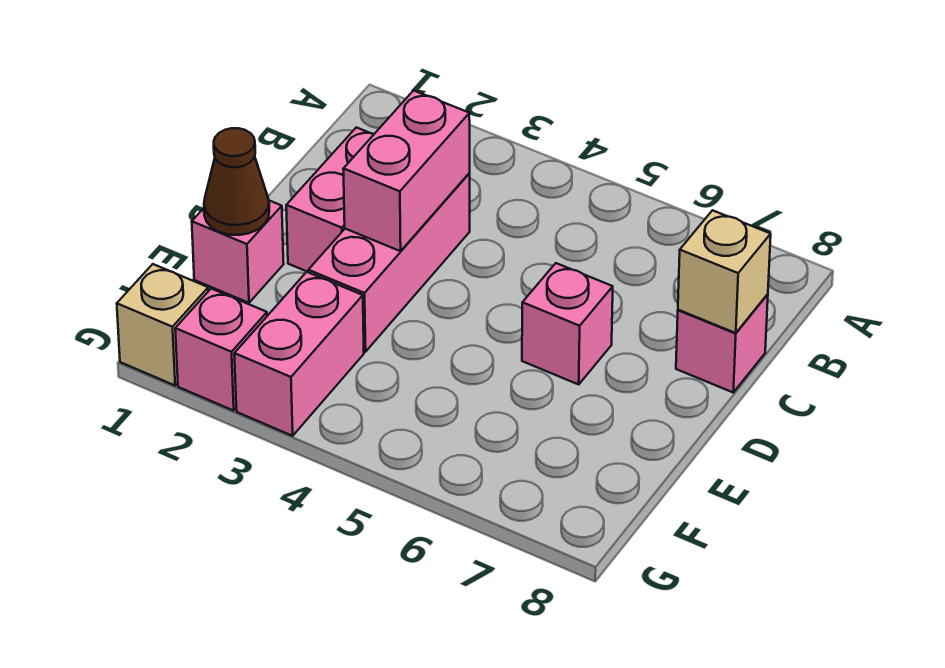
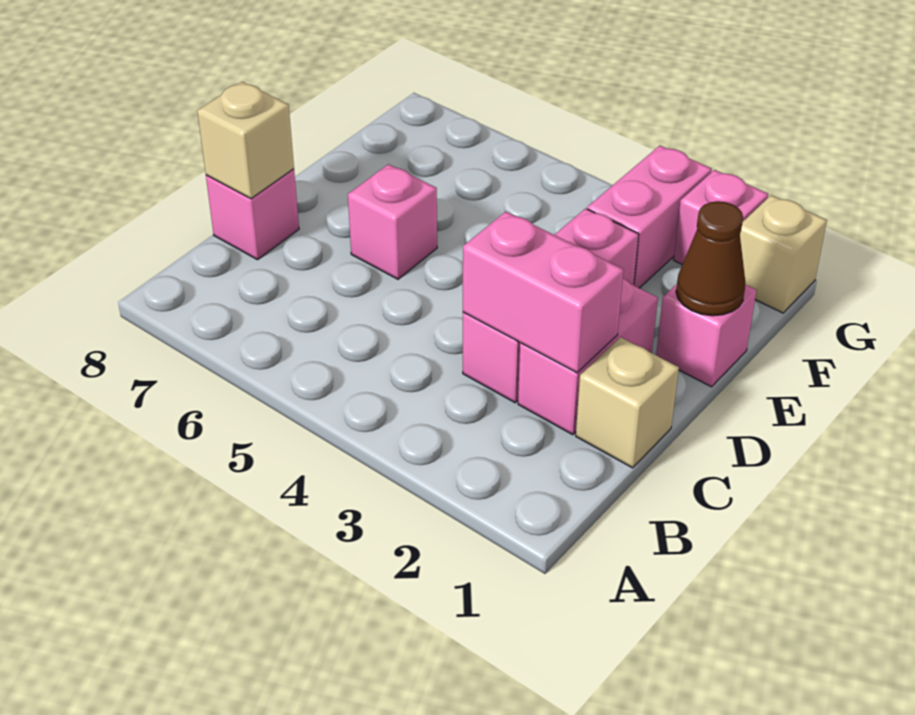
none -> tan brick C1 level 1
pink brick C3:D3 level 2 -> pink brick C2:C3 level 2

